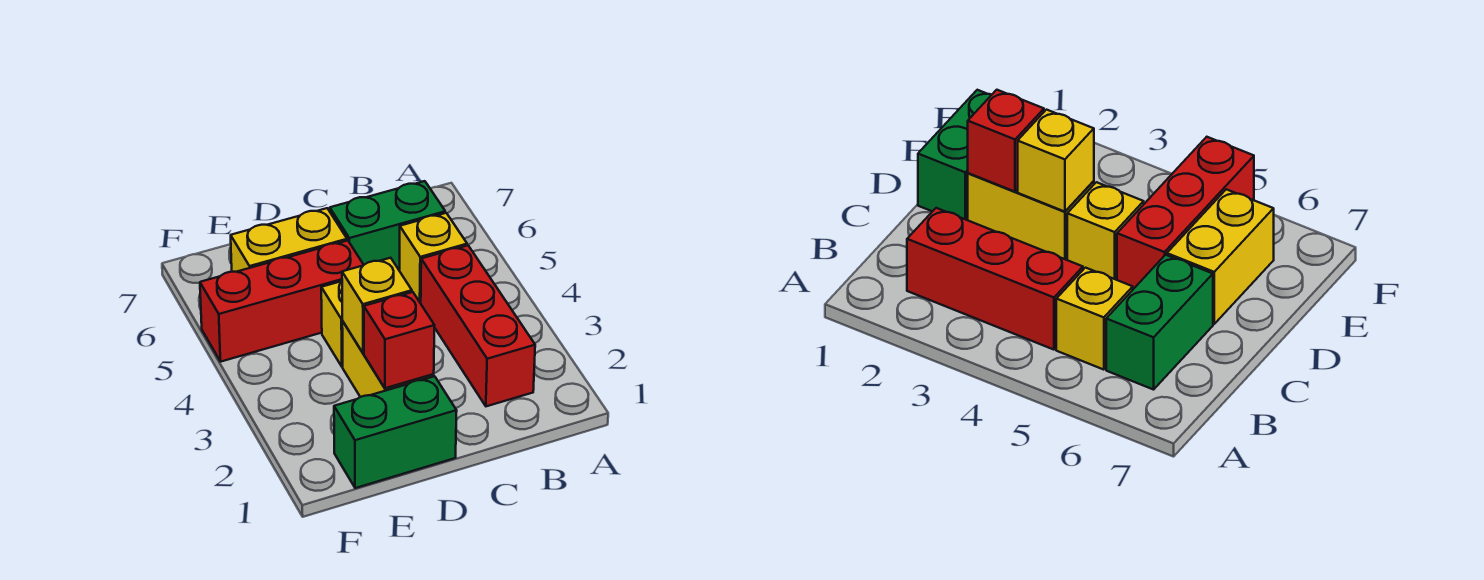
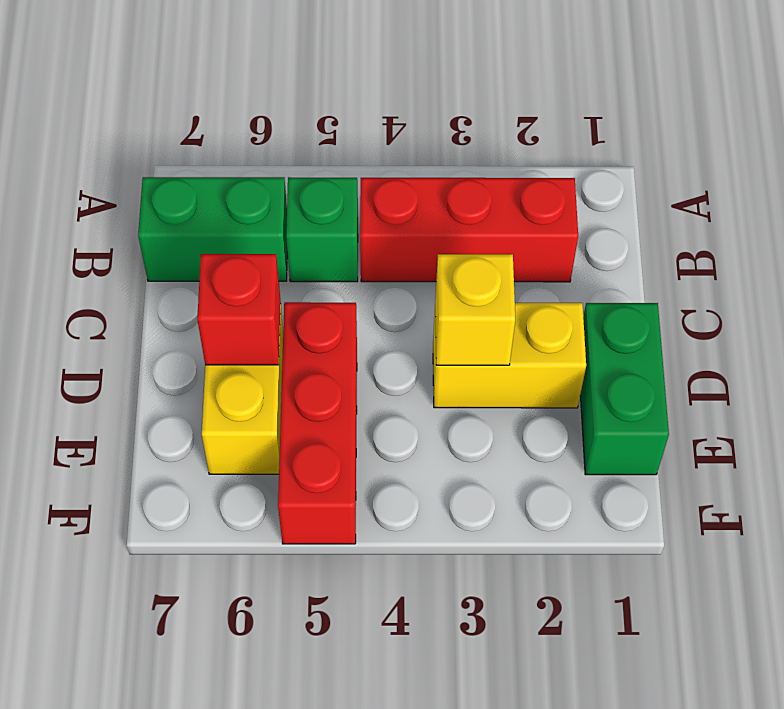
yellow brick B5 level 1 -> green brick B5 level 1
green brick B6:C6 level 1 -> green brick B6:B7 level 1
red brick D2 level 2 -> red brick D6 level 2
yellow brick D4 level 1 -> none

